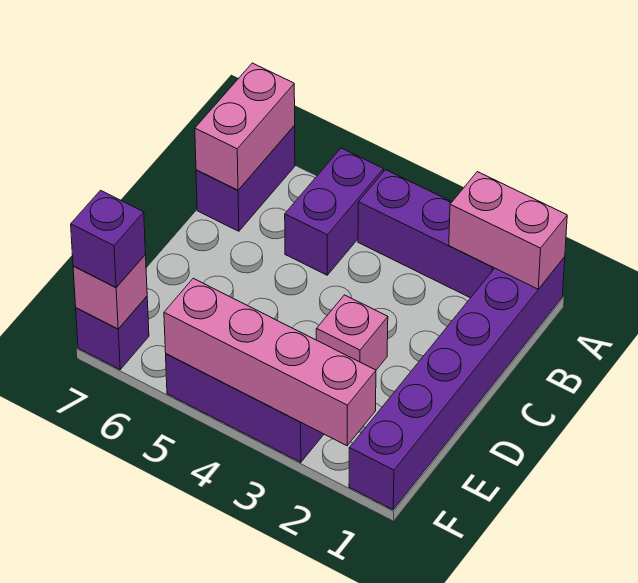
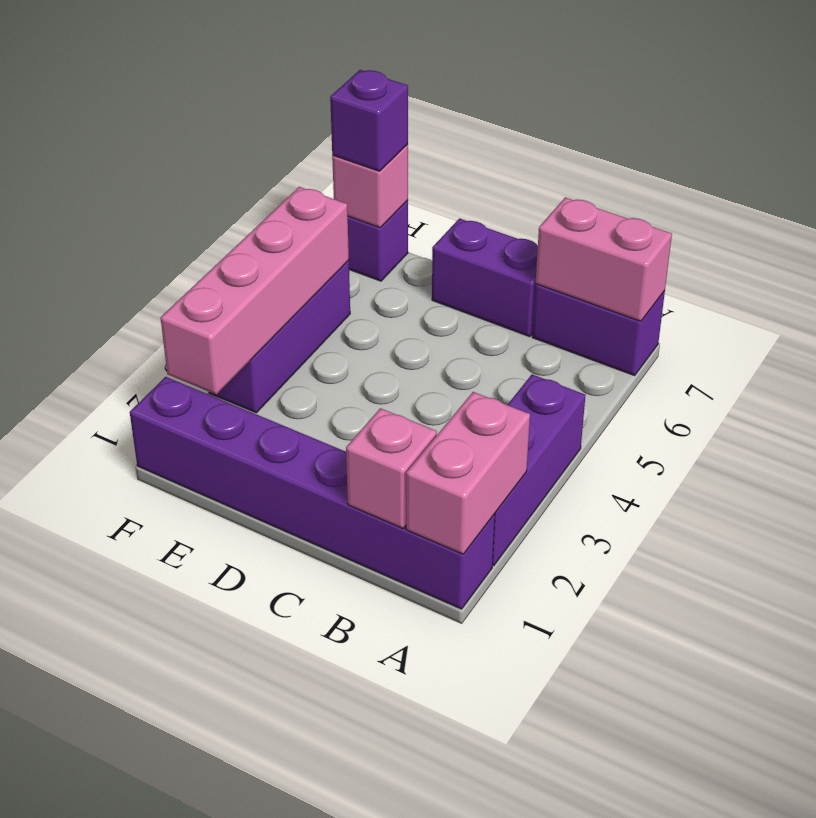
purple brick A5:B5 level 1 -> purple brick C7:D7 level 1
pink brick D3 level 1 -> pink brick B1 level 2

